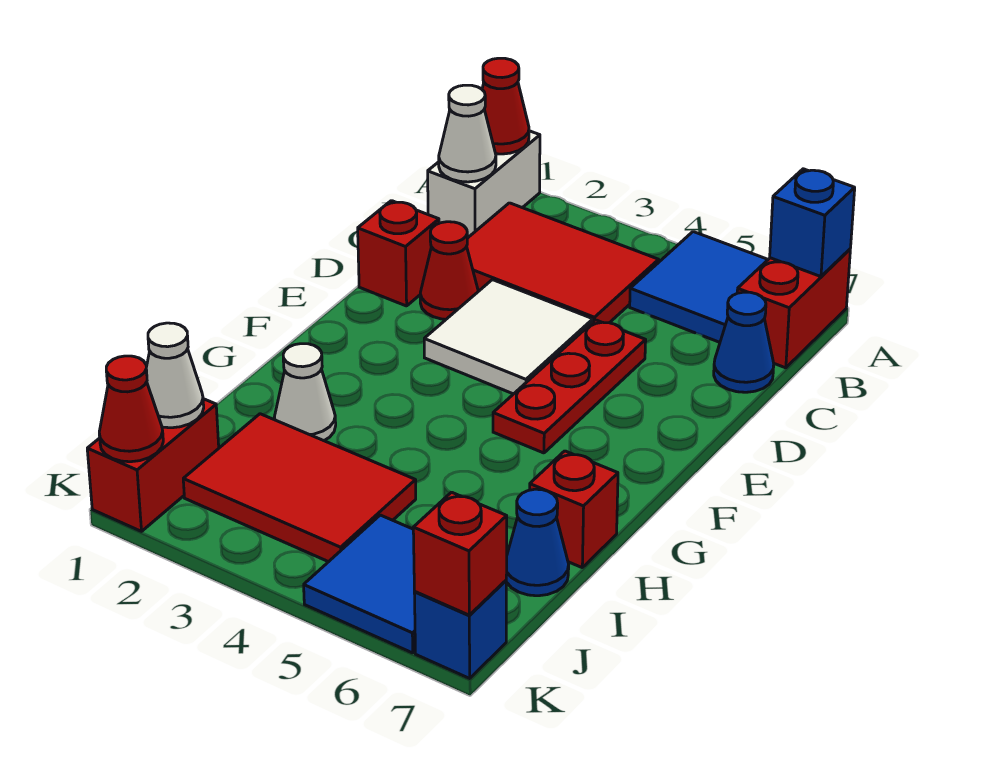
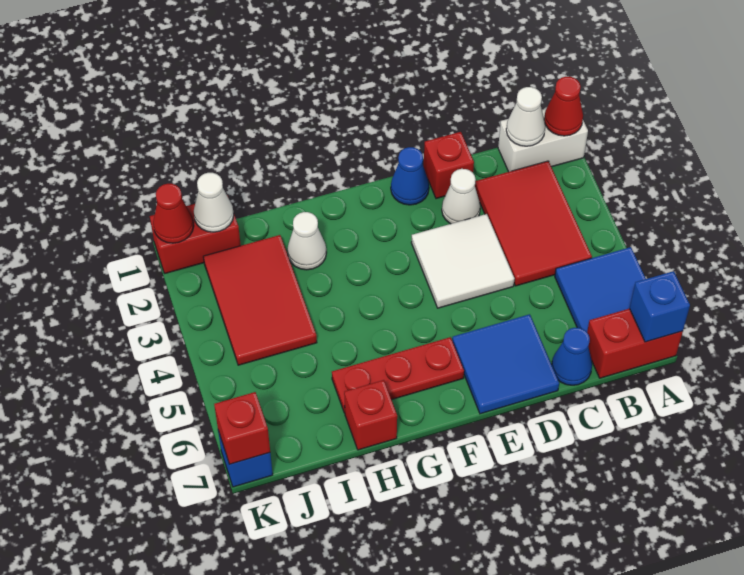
red cone D2 level 1 -> white cone D2 level 1
red plate D5:F5 level 1 -> red plate F6:H6 level 1
blue cone I7 level 1 -> blue cone E1 level 1
blue tile J5:K6 level 1 -> blue tile D6:E7 level 1

